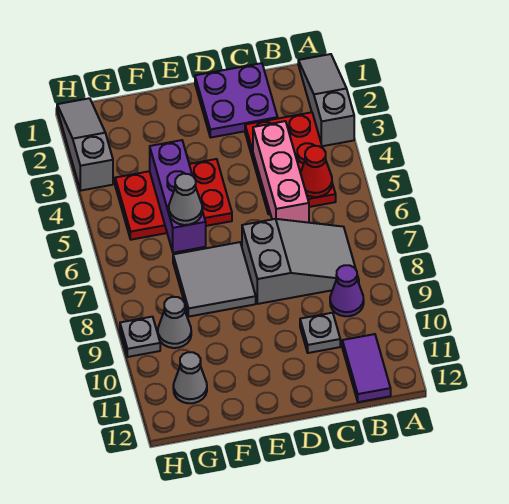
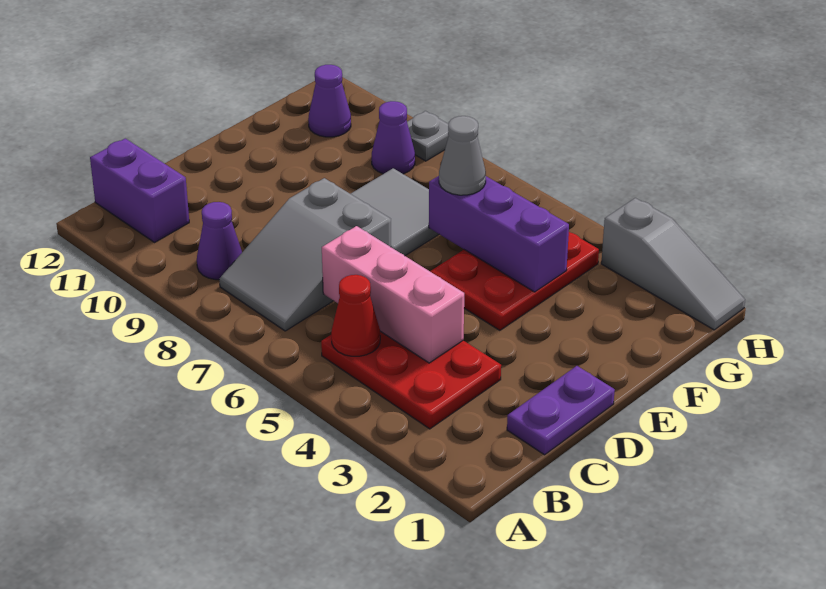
grey slope A1:A3 level 1 top 3 -> none
purple tile B11:B12 level 1 -> purple brick B11:B12 level 1
purple plate C1:D2 level 1 -> purple plate C1:D1 level 1
grey plate C10 level 1 -> none
grey cone G9 level 1 -> purple cone G9 level 1
grey cone G11 level 1 -> purple cone G11 level 1

